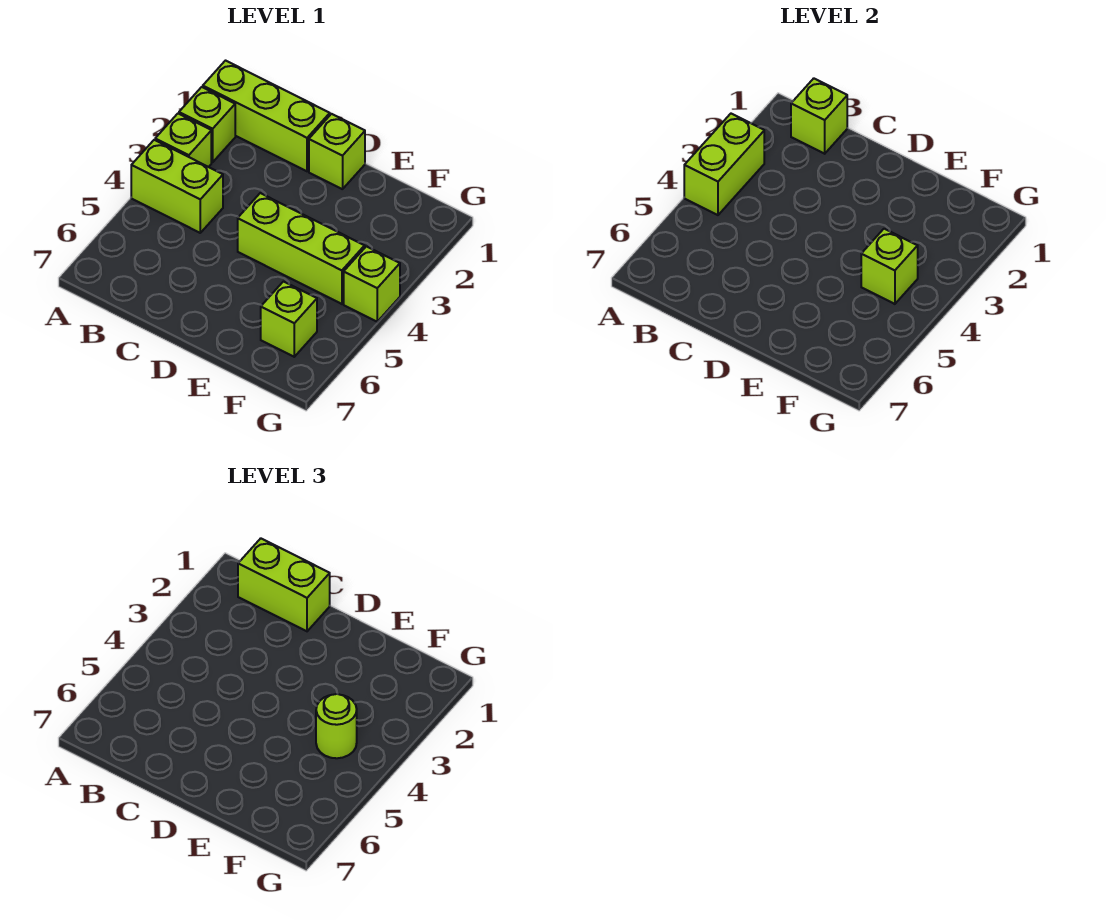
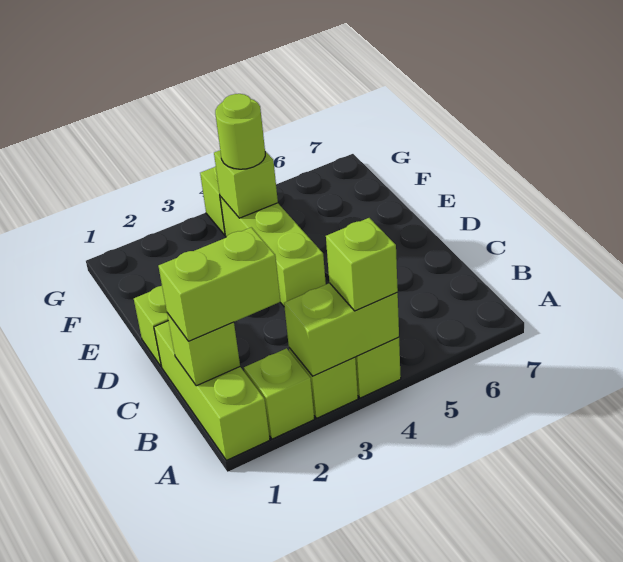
lime brick B1:C1 level 3 -> lime brick B1:B2 level 3
lime brick F6 level 1 -> lime brick A4 level 3

